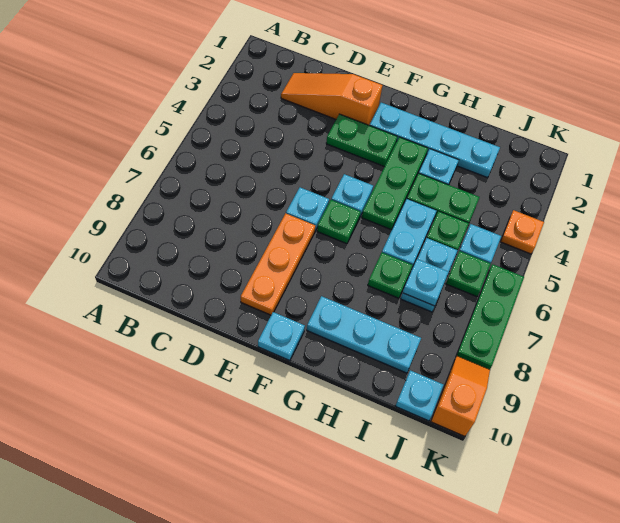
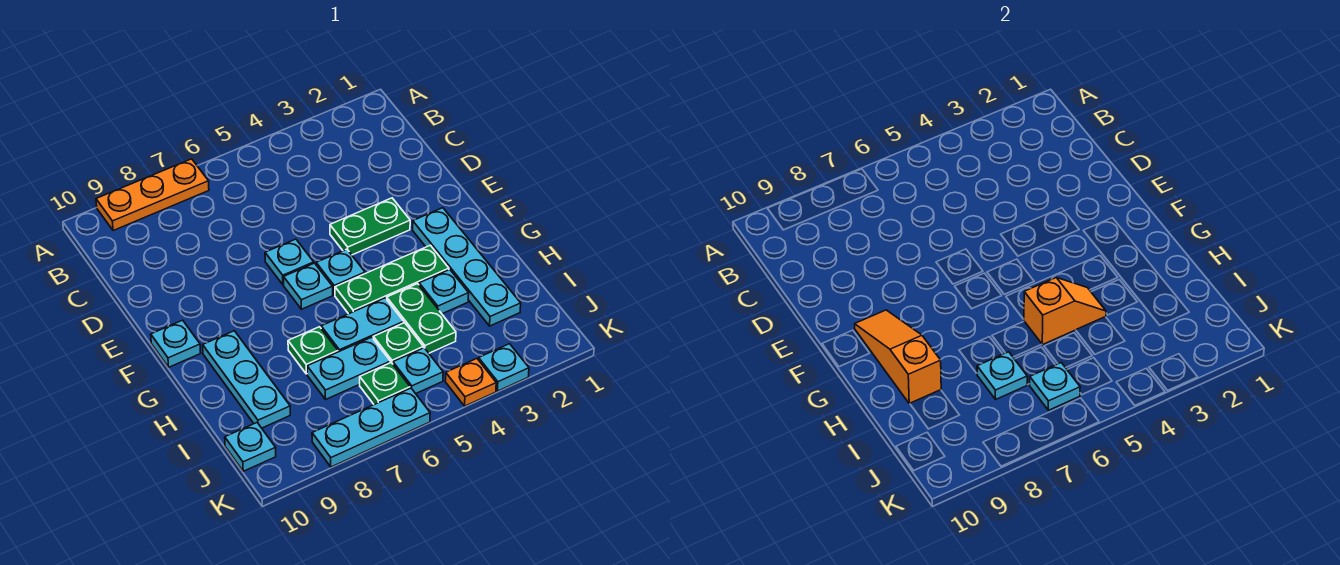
orange slope C2:E2 level 1 top E -> orange slope F9:H9 level 2 top H
green plate E3:F3 level 1 -> green plate E3:E4 level 1
orange plate E7:E9 level 1 -> orange plate A7:A9 level 1
green plate F6 level 1 -> cyan plate F6 level 1
none -> cyan plate J6 level 2
none -> cyan plate K3 level 1
green plate K6:K8 level 1 -> cyan plate K6:K8 level 1
orange slope K9:K10 level 1 top 10 -> orange slope H4:H5 level 2 top 5

